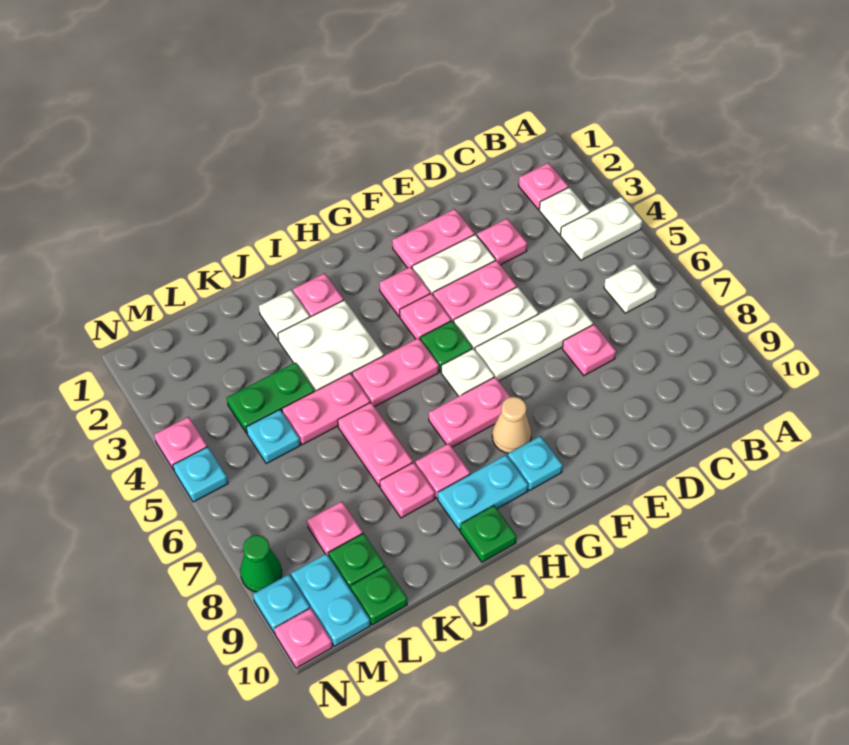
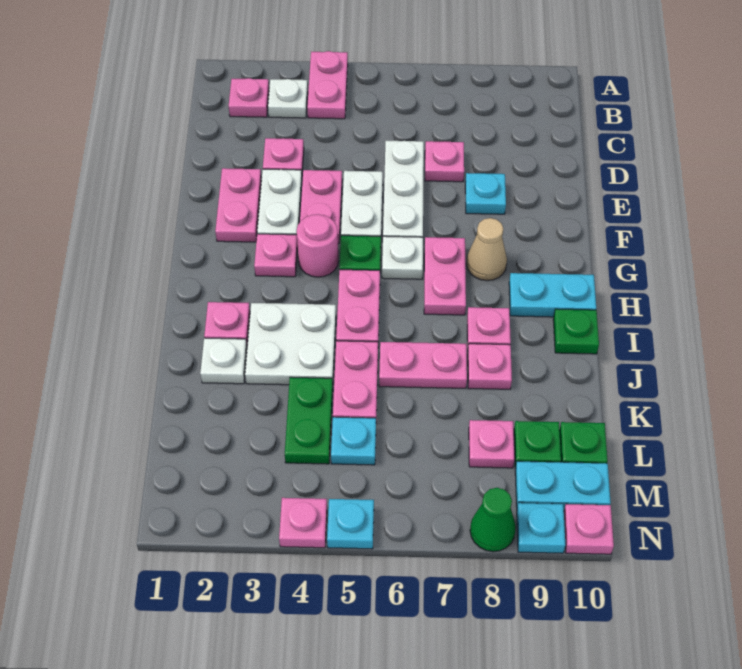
white plate A4:B4 level 1 -> pink plate A4:B4 level 1
white plate B6 level 1 -> none
pink plate G4 level 1 -> pink round brick G4 level 1
cyan plate G9 level 1 -> cyan plate E8 level 1
cyan plate H9:I9 level 1 -> cyan plate H9:H10 level 1

